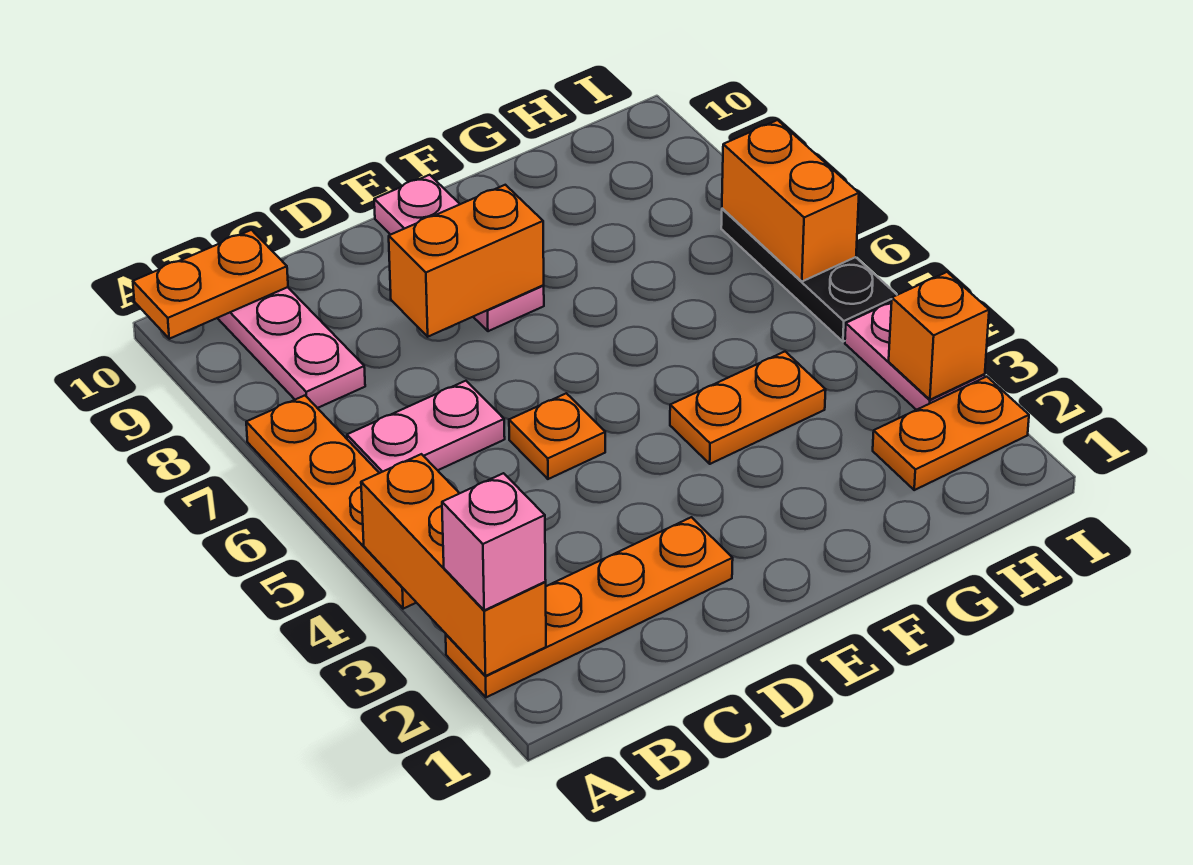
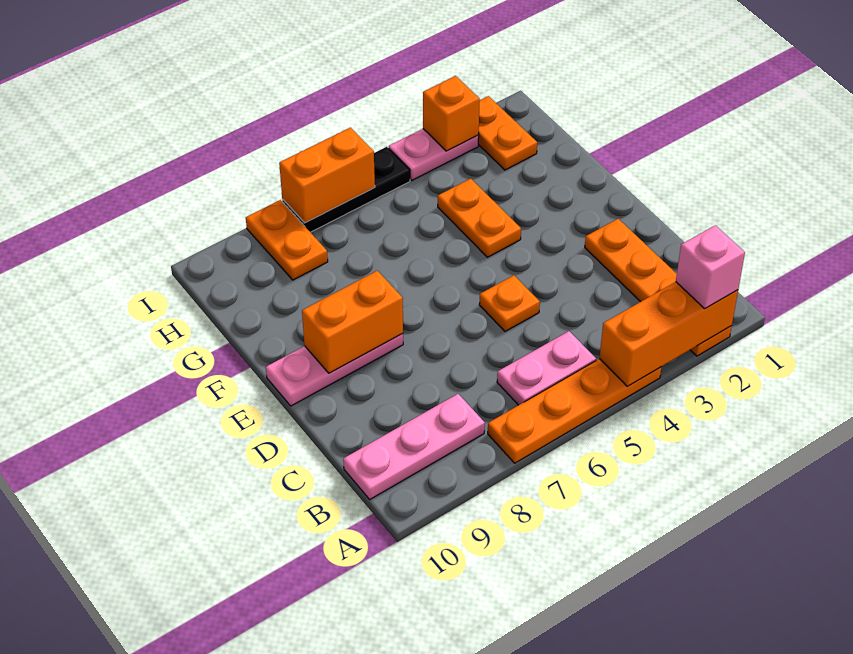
orange plate A10:B10 level 2 -> orange plate H8:I8 level 1
pink plate B6:C6 level 1 -> pink plate B5:B6 level 1
orange brick D8:E8 level 2 -> orange brick E8:E9 level 2

